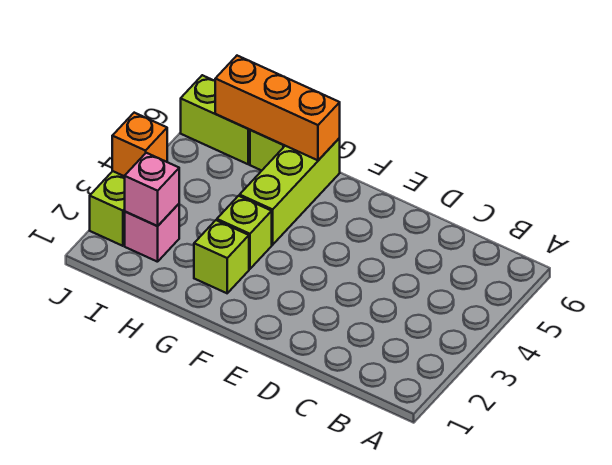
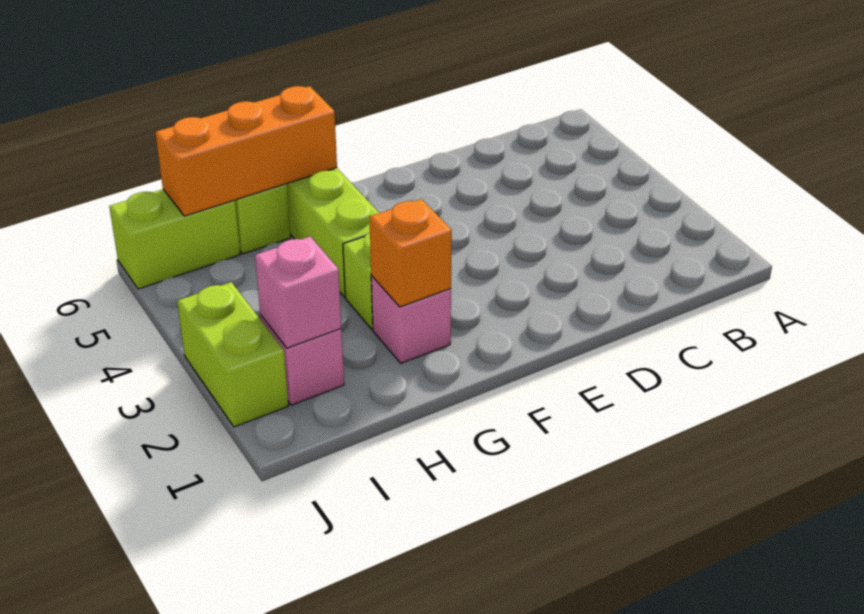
lime brick G2 level 1 -> pink brick G2 level 1
orange brick J3 level 2 -> orange brick G2 level 2

